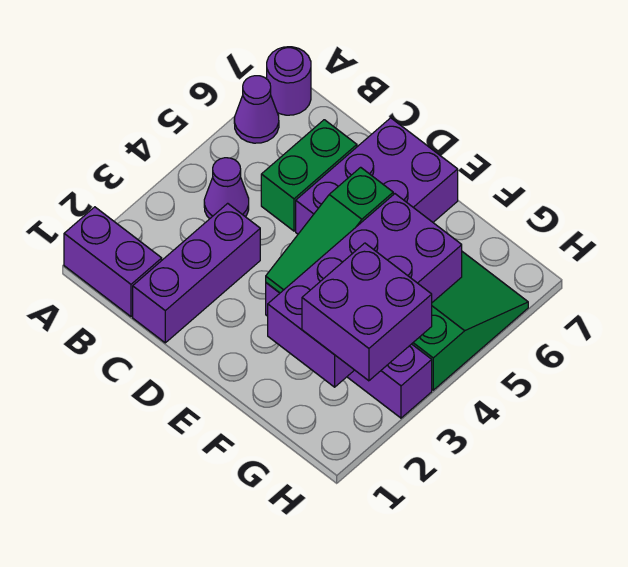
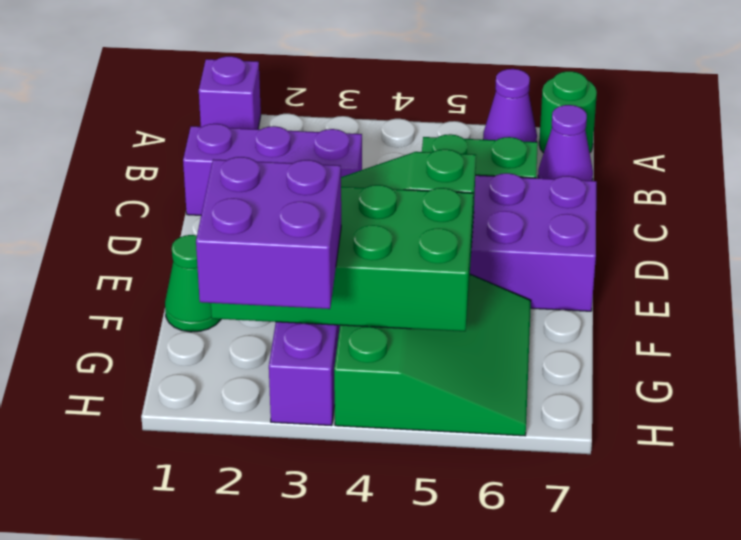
purple brick A1:B1 level 1 -> purple brick A1 level 1
purple round brick A7 level 1 -> green round brick A7 level 1
purple cone B4 level 1 -> purple cone B7 level 1
none -> green cone F1 level 1
purple brick F2:G5 level 2 -> green brick F2:G5 level 2

